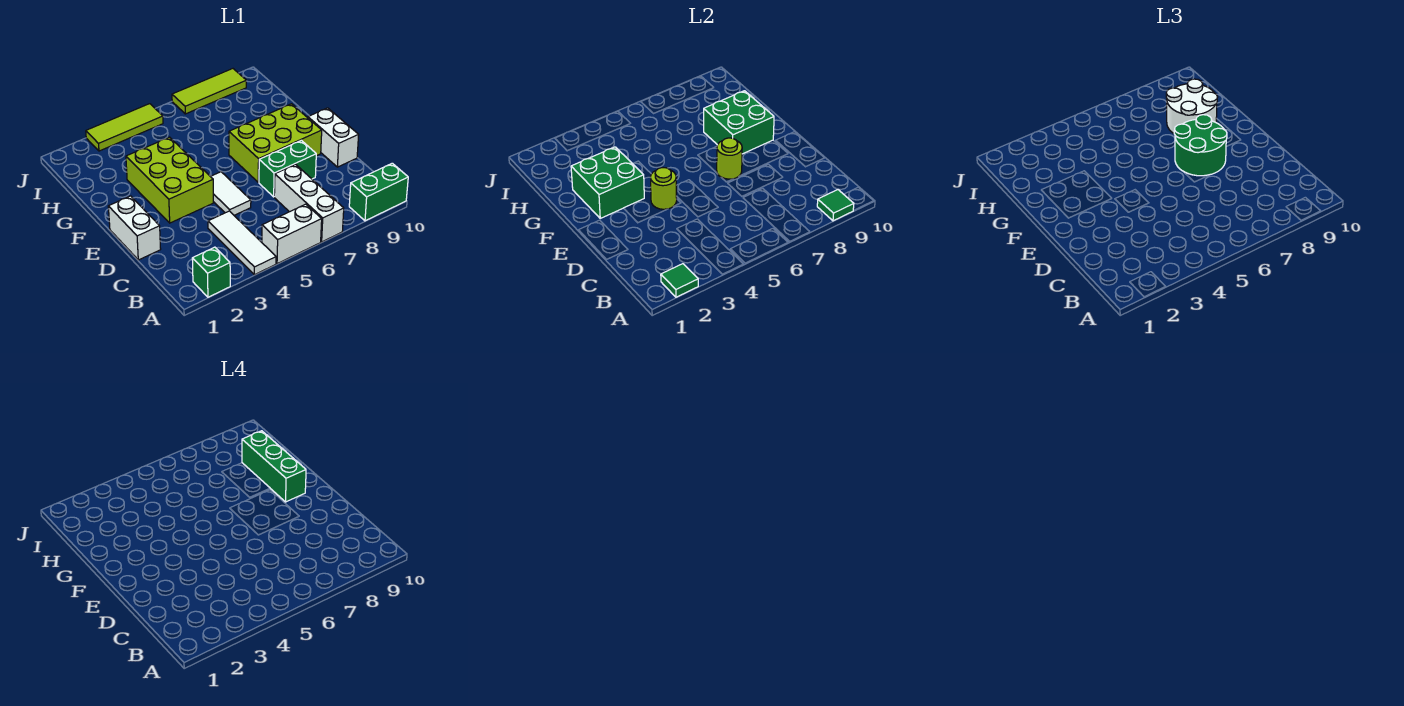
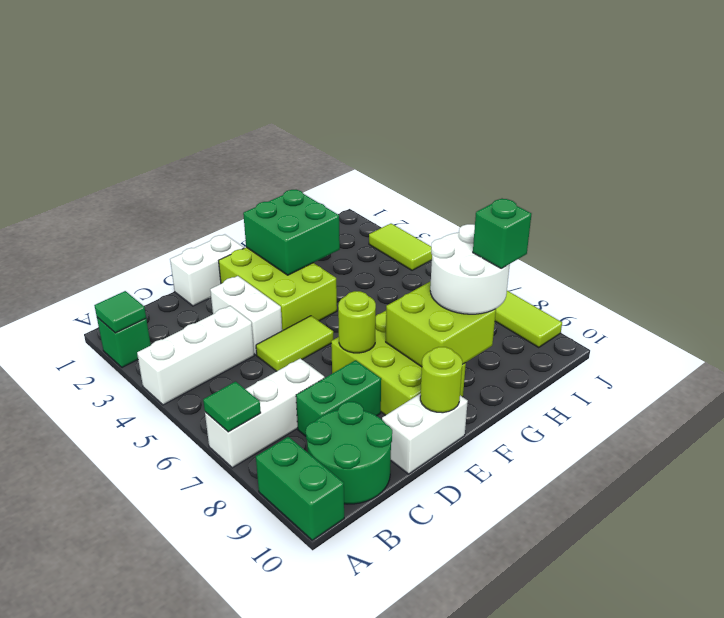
white tile A4:C4 level 1 -> white brick A4:C4 level 1
white brick A5:A6 level 1 -> white brick D3:D4 level 1
green tile A9 level 2 -> green tile A7 level 2
white tile D5:E5 level 1 -> lime tile D5:E5 level 1
green brick D7:D8 level 1 -> green brick C8:D8 level 1
lime brick E3:G4 level 1 -> lime brick E2:F4 level 1
lime round brick E4 level 2 -> lime round brick E10 level 2
green round brick E7:F8 level 3 -> green round brick B9:C10 level 1
green brick F8:G9 level 2 -> lime brick F8:G9 level 2
green brick F9:H9 level 4 -> green brick H9 level 4
lime tile J3:J5 level 1 -> lime tile J3:J4 level 1

